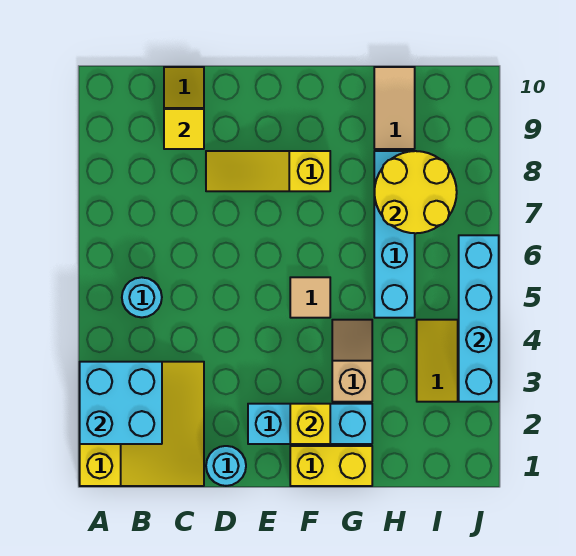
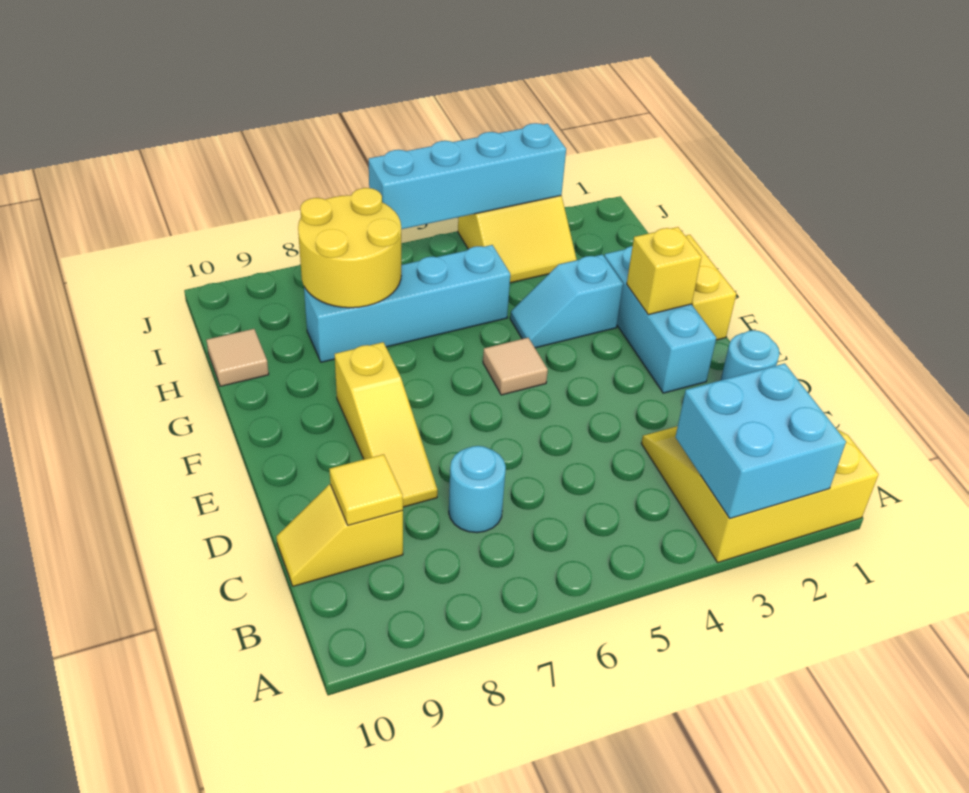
cyan round brick B5 level 1 -> cyan round brick C7 level 1
tan slope G3:G4 level 1 top 3 -> cyan slope G3:G4 level 1 top 3
tan tile H9:H10 level 1 -> tan tile H10 level 1

